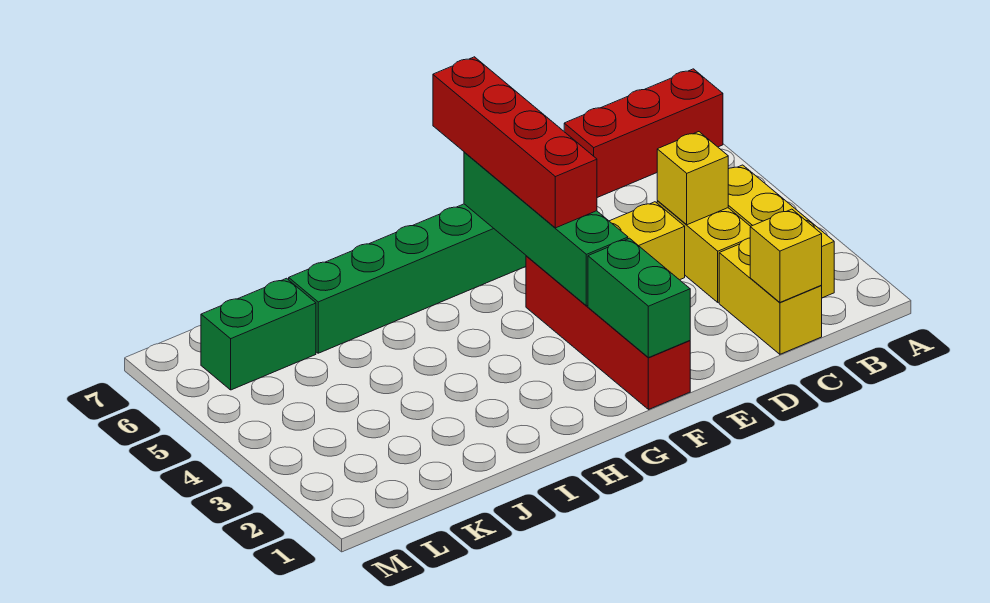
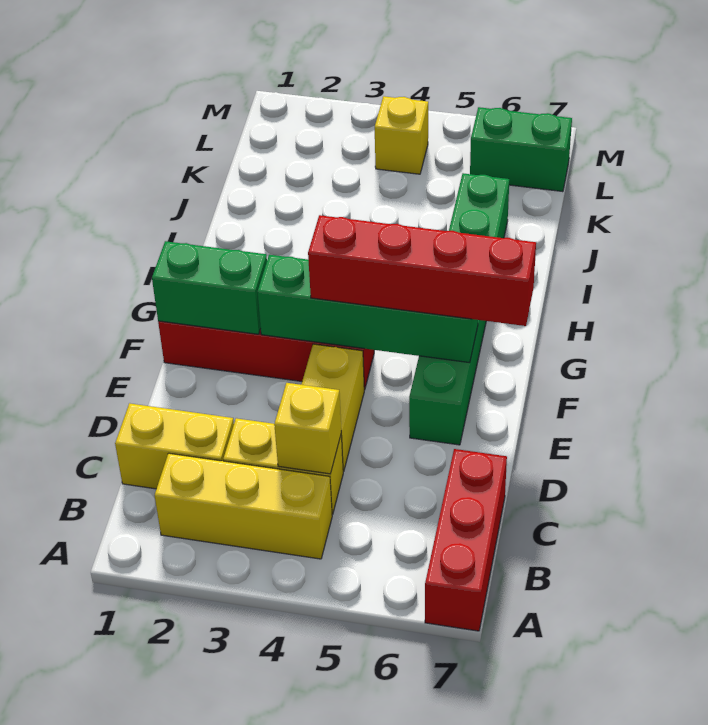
yellow brick C1 level 2 -> yellow brick L4 level 1
green brick K6:L6 level 1 -> green brick L6:L7 level 1

